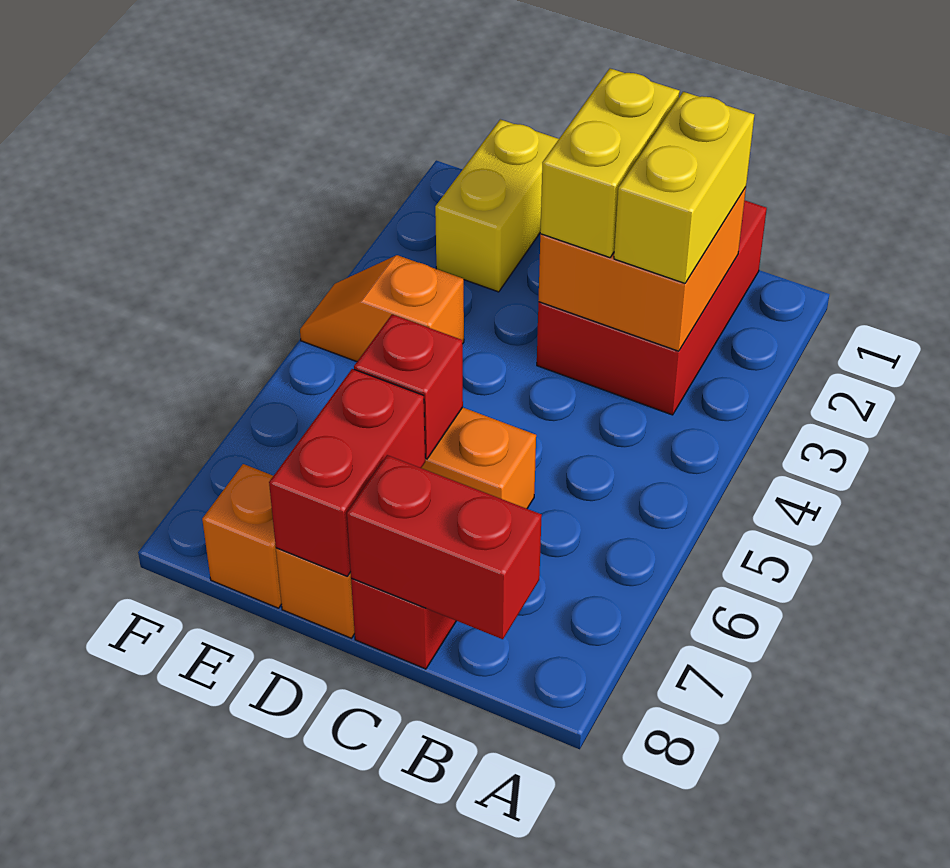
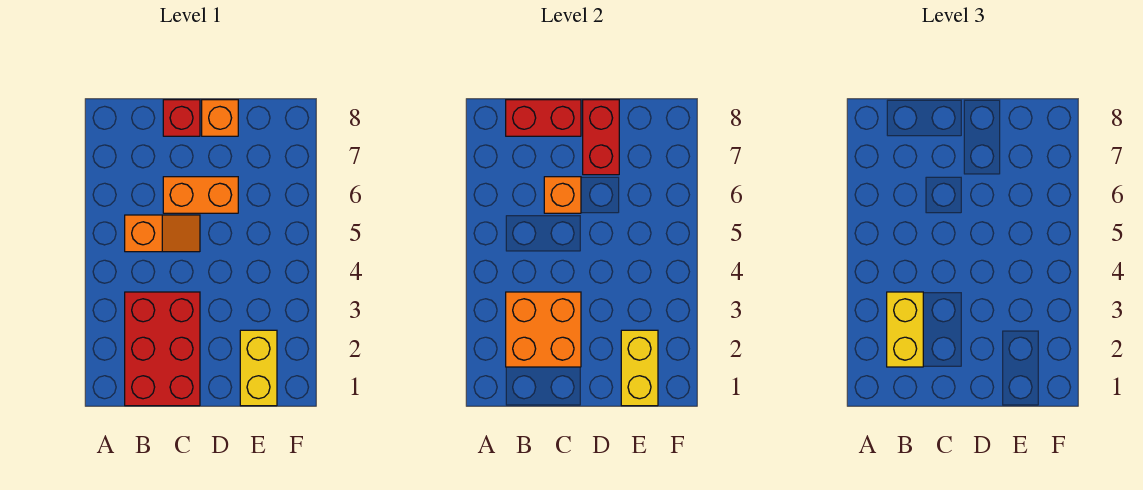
yellow brick C2:C3 level 3 -> yellow brick E1:E2 level 2
red brick D6 level 2 -> none
orange slope E4:F4 level 1 top E -> orange slope B5:C5 level 1 top B
orange brick E8 level 1 -> orange brick C6 level 2

